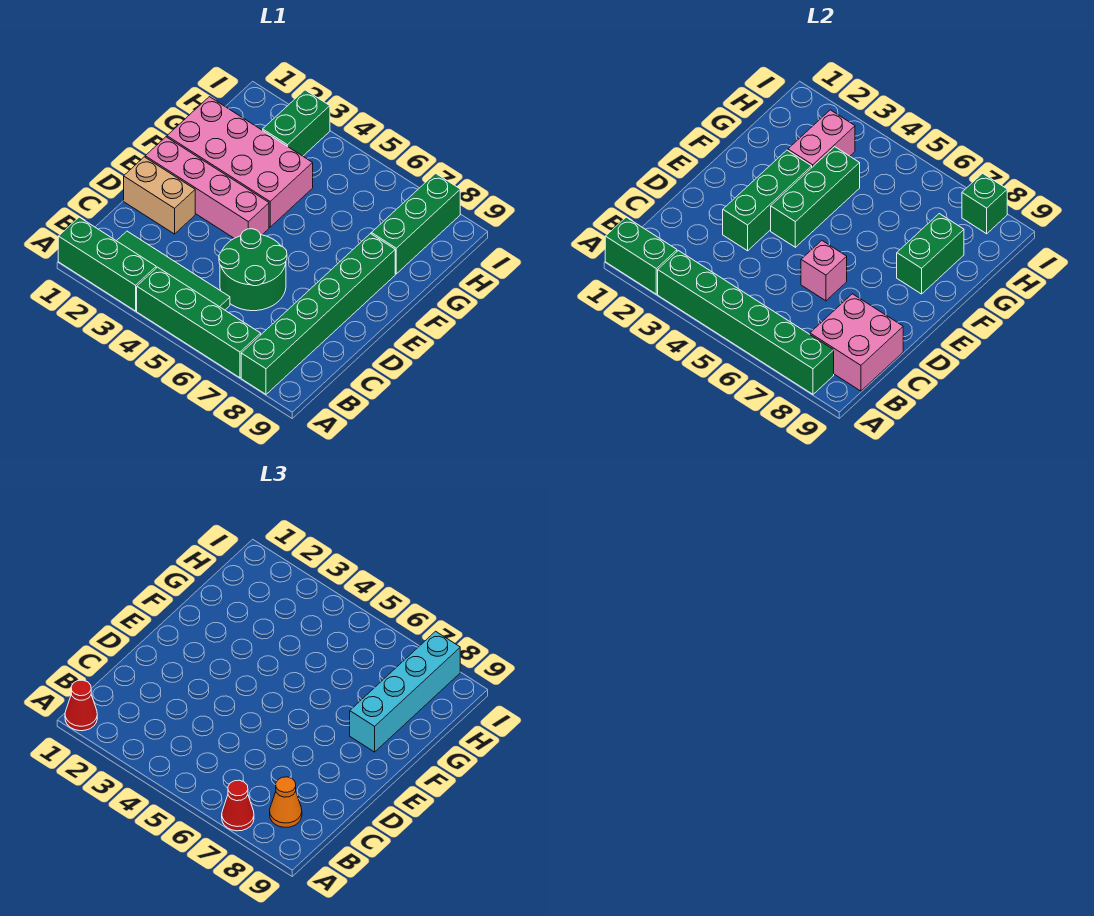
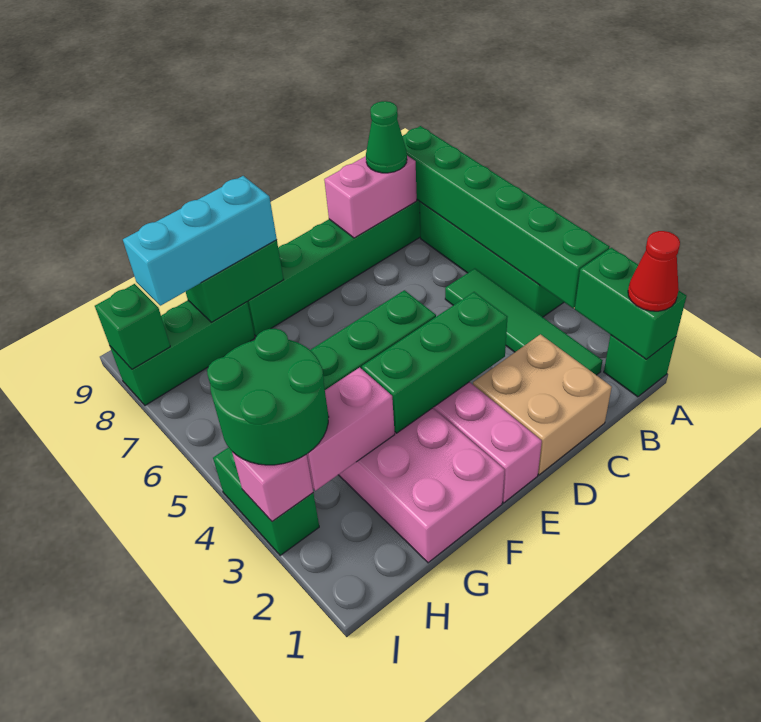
green brick A1:A3 level 1 -> green brick A1 level 1
red cone A7 level 3 -> none
pink brick B8:C9 level 2 -> pink brick B8:C8 level 2
orange cone B8 level 3 -> green cone B8 level 3
green round brick C5:D6 level 1 -> green round brick H3:I4 level 3
tan brick D1:D2 level 1 -> tan brick C1:D2 level 1
pink brick D6 level 2 -> pink brick I3 level 2
cyan brick F8:I8 level 3 -> cyan brick F8:H8 level 3
green brick H3:I3 level 1 -> green brick I3:I4 level 1

